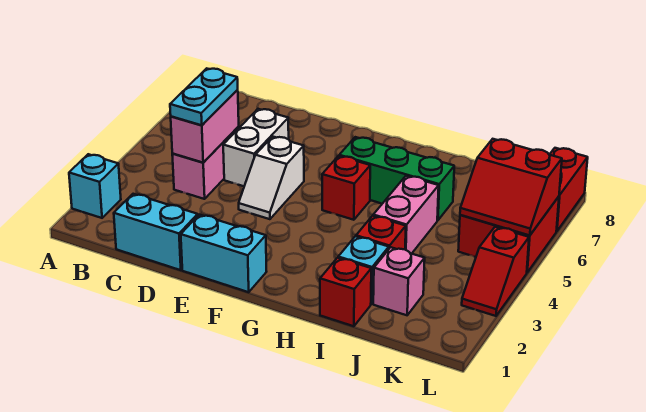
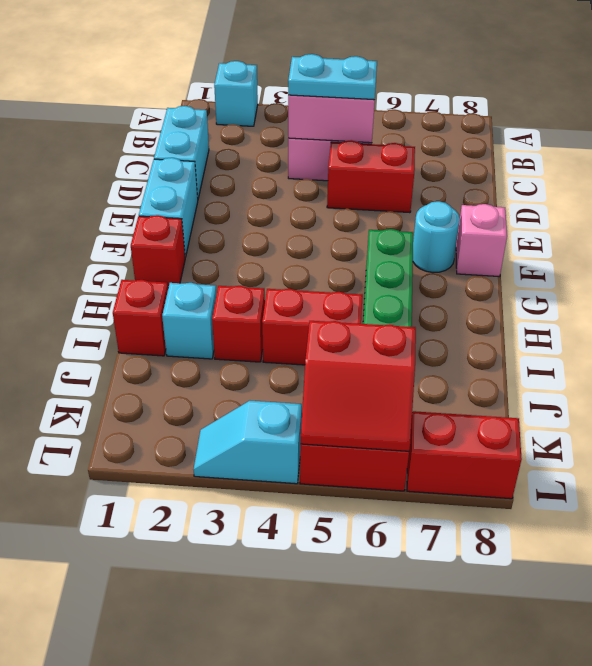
white brick D5:D6 level 1 -> red brick D5:D6 level 1
white slope E4:E5 level 1 top 5 -> none
none -> cyan round brick F7 level 1
red brick G5 level 1 -> red brick G1 level 1
pink brick I4:I5 level 1 -> red brick I4:I5 level 1
pink brick J2 level 1 -> pink brick F8 level 1
red slope K5:L6 level 2 top 6 -> red slope K5:L6 level 2 top K
red slope L3:L4 level 1 top 4 -> cyan slope L3:L4 level 1 top 4

